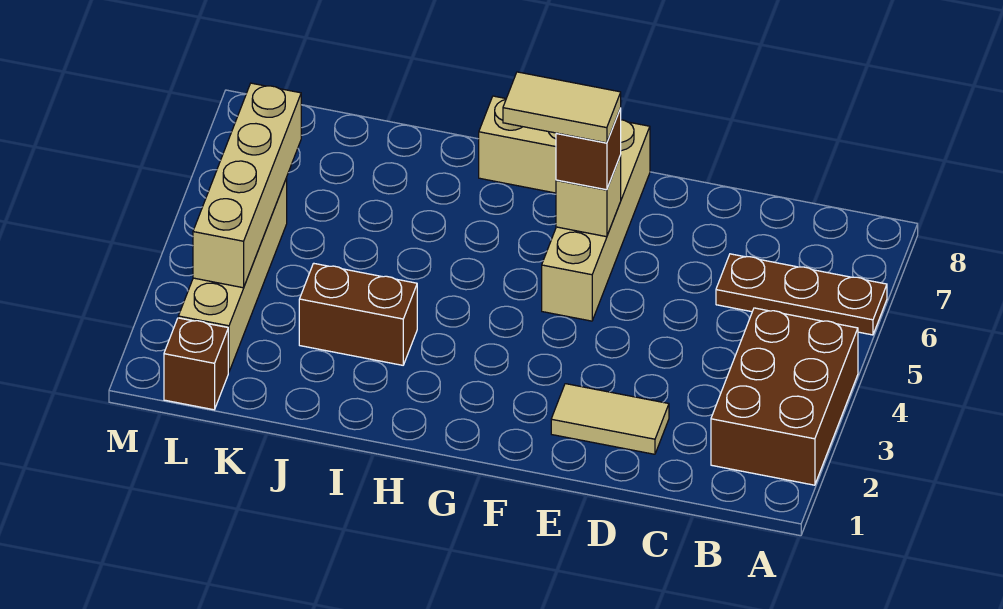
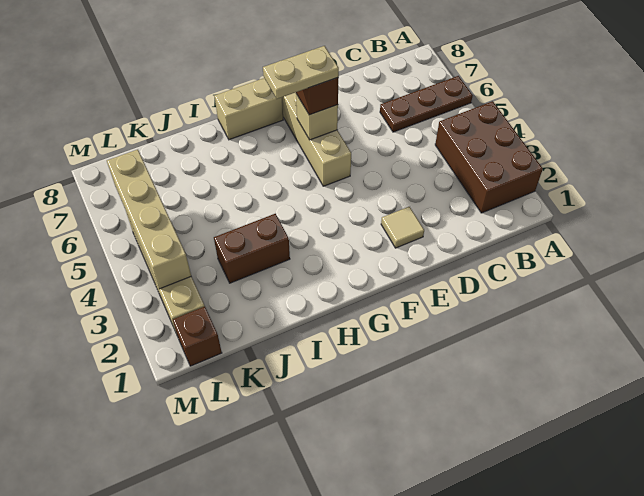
tan tile D2:E2 level 1 -> tan tile E2 level 1
tan tile F6:G6 level 4 -> tan plate F6:G6 level 4

